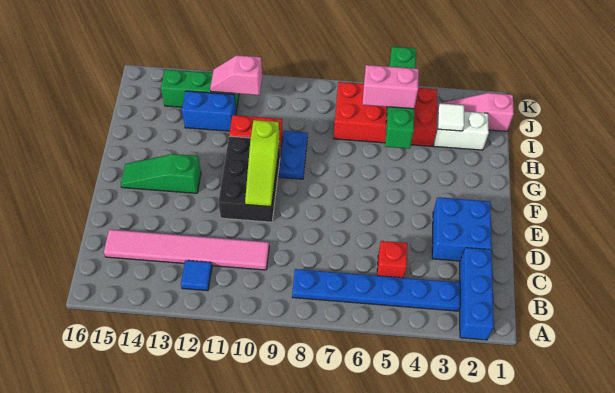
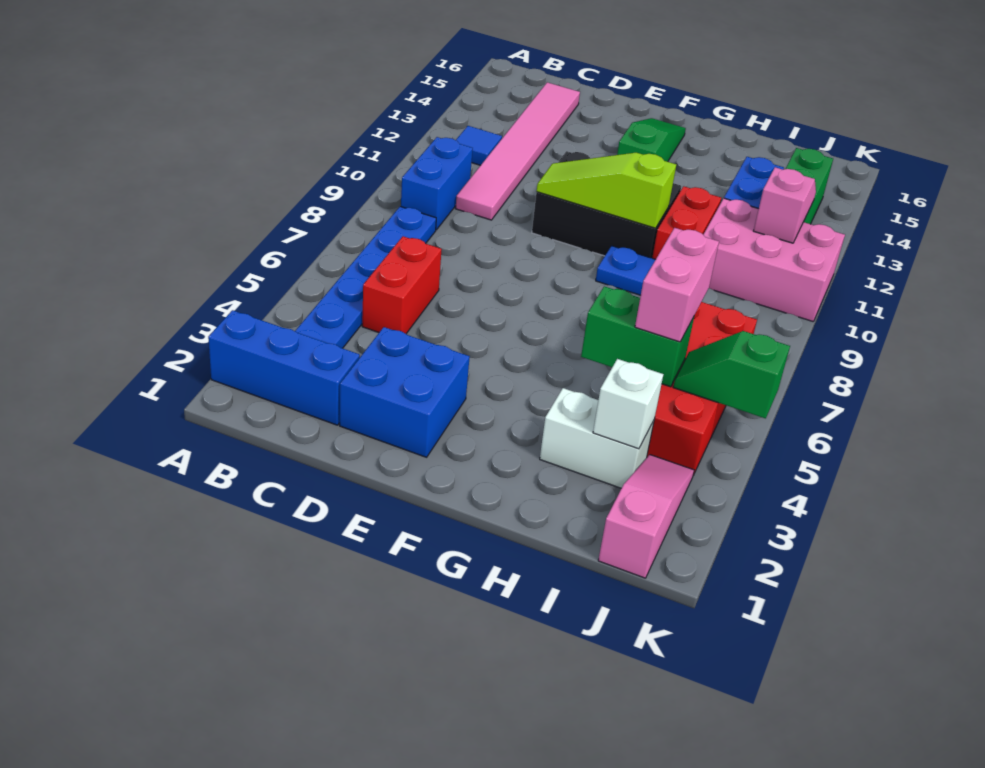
none -> blue brick B9:B10 level 1
red brick C5 level 1 -> red brick C5:C6 level 1
white brick I2:I3 level 1 -> white brick H3:I3 level 1
white tile I3 level 2 -> white brick I3 level 2
none -> pink brick I10:K11 level 1

